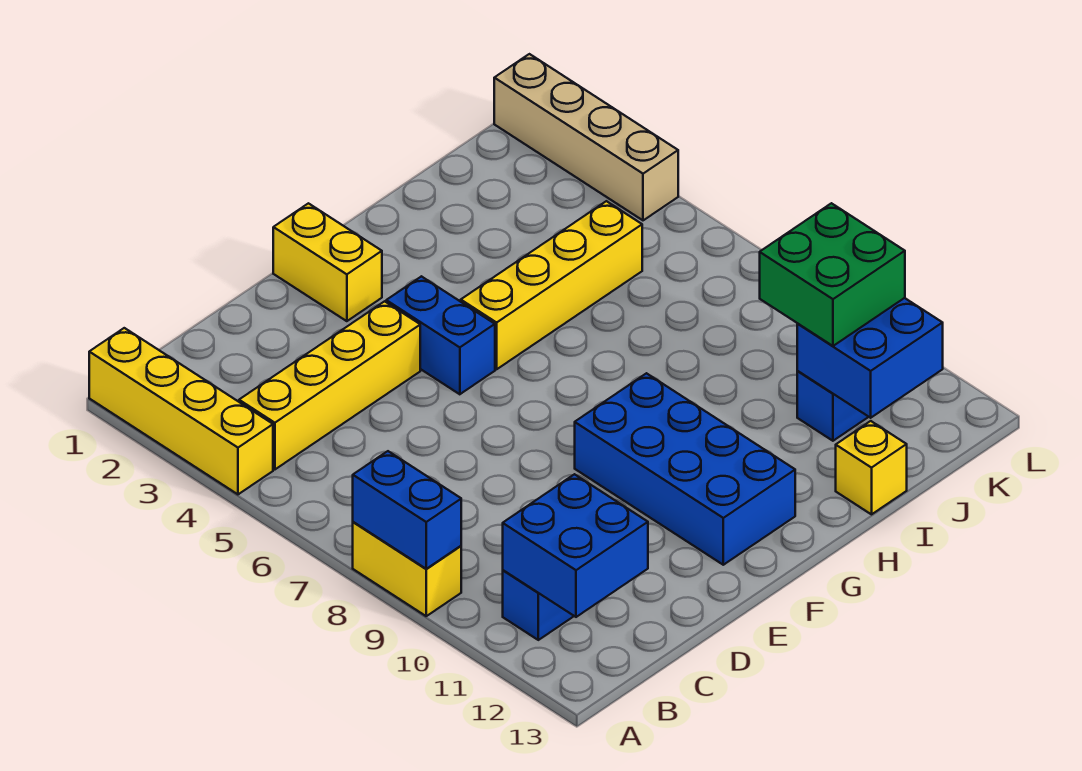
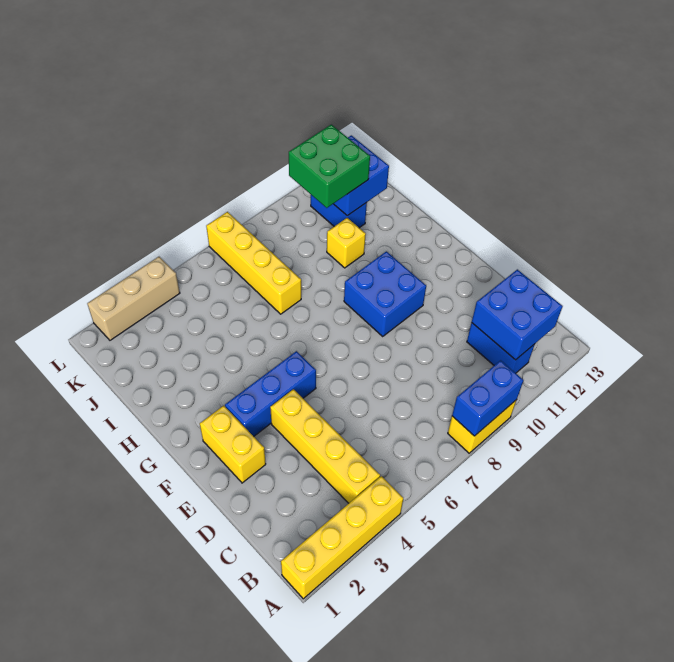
yellow brick F1:F2 level 1 -> yellow brick E2:F2 level 1
blue brick F4:F5 level 1 -> blue brick F3:F5 level 1
blue brick F9:G12 level 1 -> blue brick F9:G10 level 1
yellow brick G5:J5 level 1 -> yellow brick I7:L7 level 1
yellow brick I13 level 1 -> yellow brick I10 level 1
tan brick L1:L4 level 1 -> tan brick L2:L4 level 1

